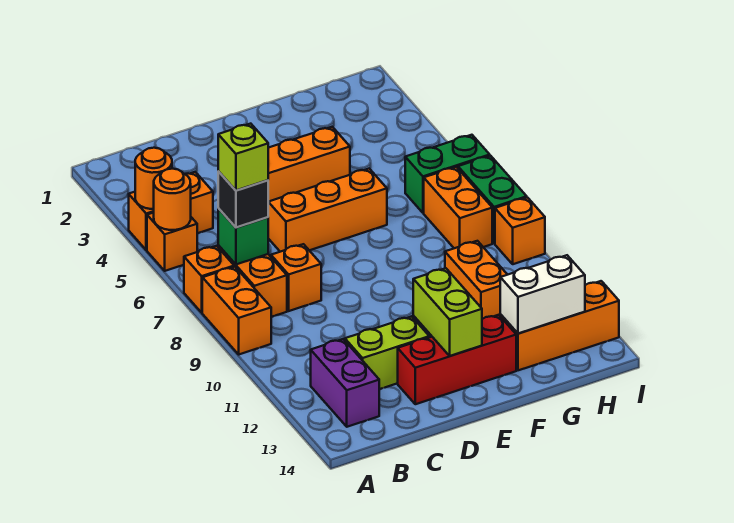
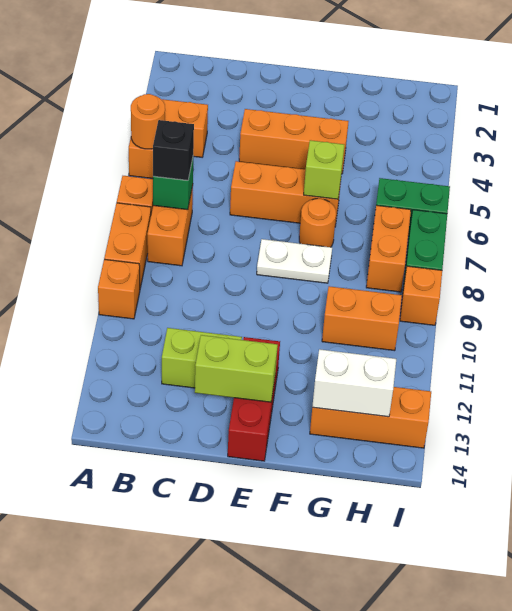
orange round brick A4 level 2 -> orange round brick F7 level 1
lime brick B7 level 4 -> lime brick F6 level 2
purple brick B12:B13 level 1 -> none
orange brick C8 level 1 -> orange brick A10 level 1
red brick D13:F13 level 1 -> red brick E12:E14 level 1
none -> white plate E8:F8 level 1
lime brick E12:E13 level 2 -> lime brick D13:E13 level 2
orange brick G10:G11 level 1 -> orange brick G10:H10 level 1

